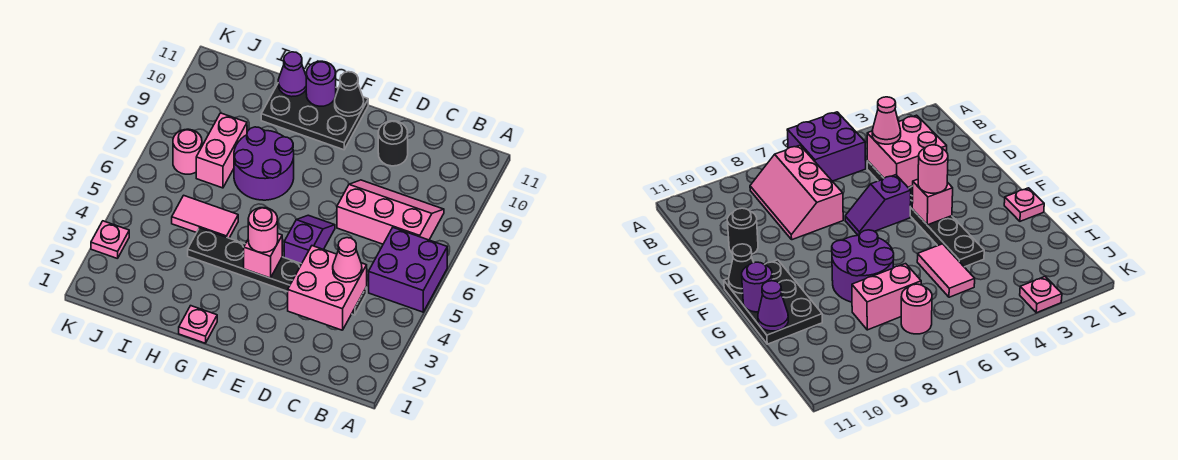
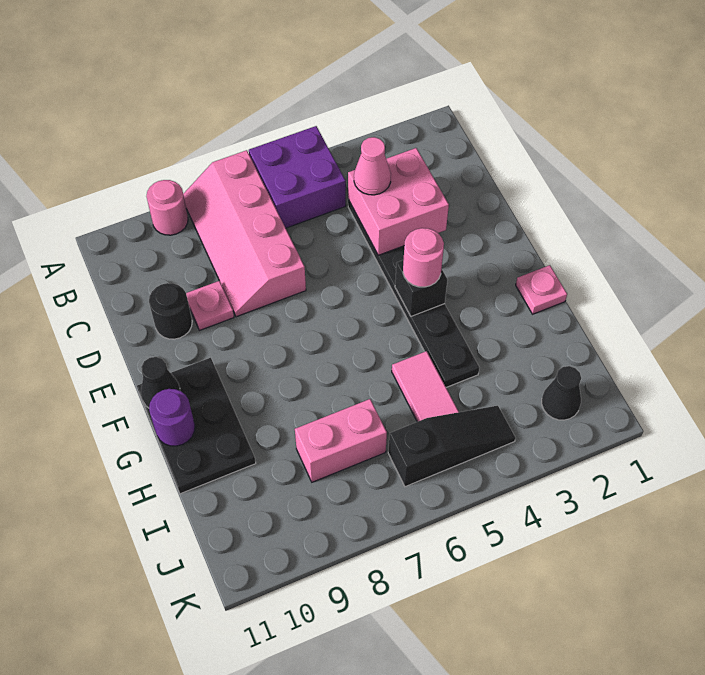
pink slope B7:D8 level 1 top 7 -> pink slope A7:D8 level 1 top 7
purple slope E5:E6 level 1 top 5 -> none
pink brick F4 level 2 -> black brick F4 level 2
purple round brick G7:H8 level 1 -> none
purple cone H11 level 2 -> none
none -> black cone J2 level 1
none -> black slope J4:J6 level 1 top 6
pink round brick J7 level 1 -> pink round brick A9 level 1
pink plate K3 level 1 -> pink plate D9 level 1

